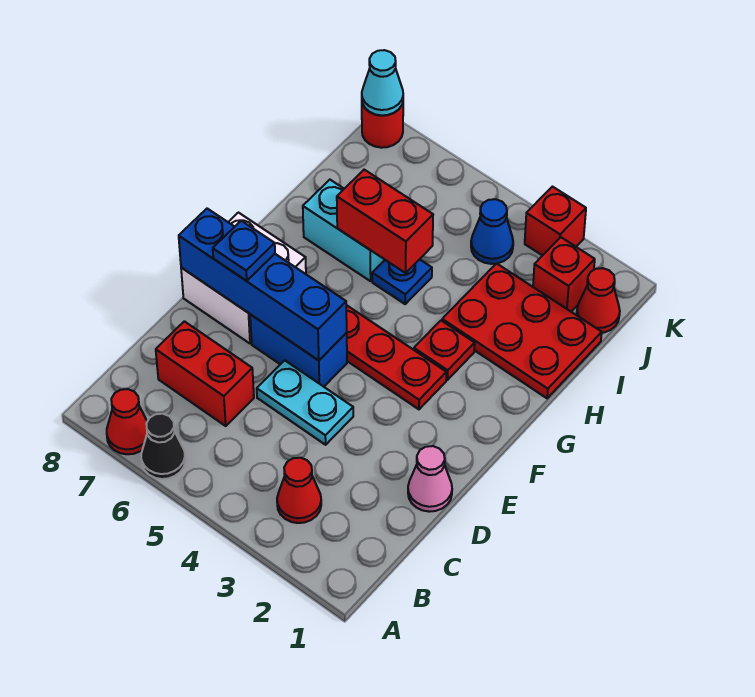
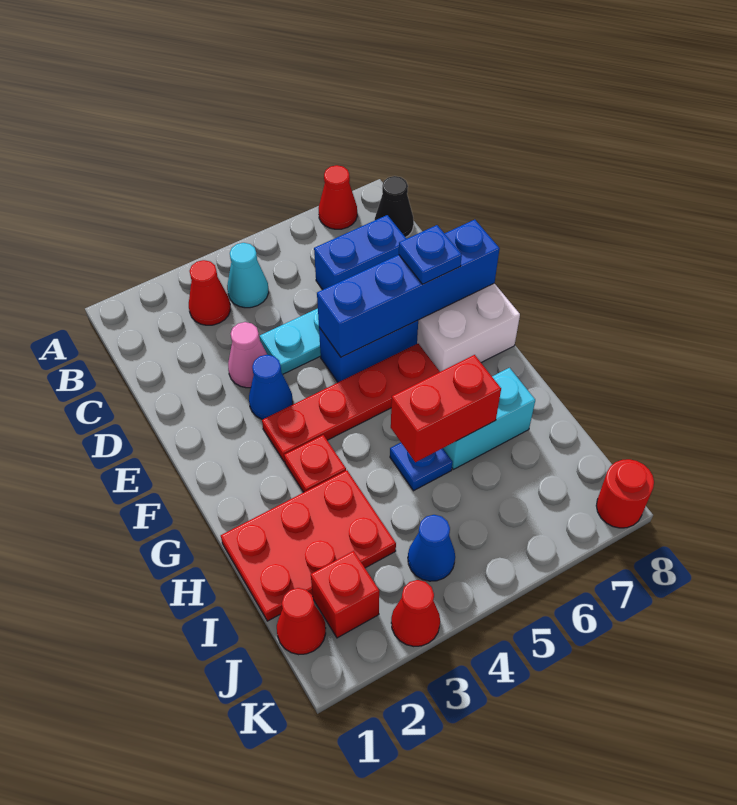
black cone A6 level 1 -> black cone B8 level 1
red brick C6:C7 level 1 -> blue brick C6:C7 level 1
pink cone D1 level 1 -> pink cone D3 level 1
none -> blue cone E3 level 1
red brick K3 level 1 -> red cone K3 level 1
cyan cone K8 level 2 -> cyan cone B4 level 1

